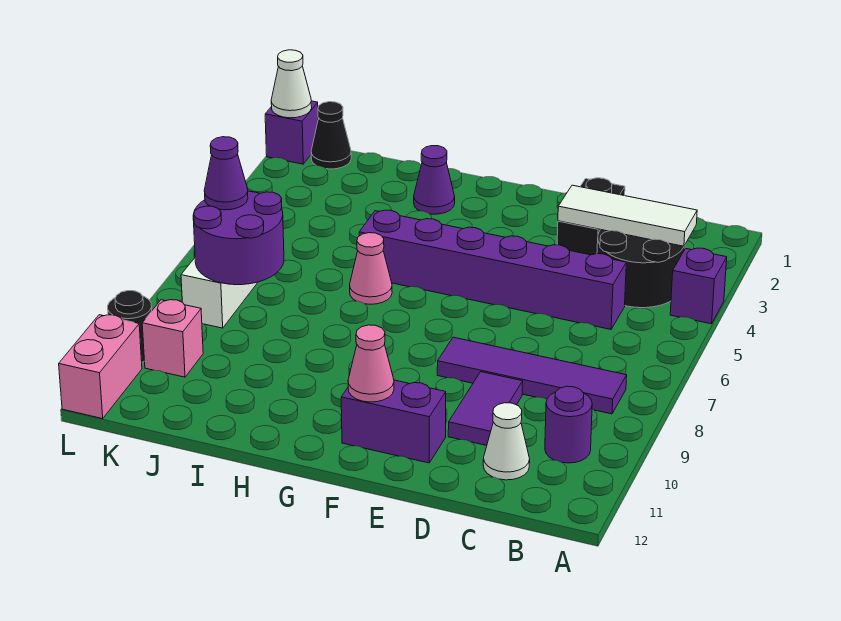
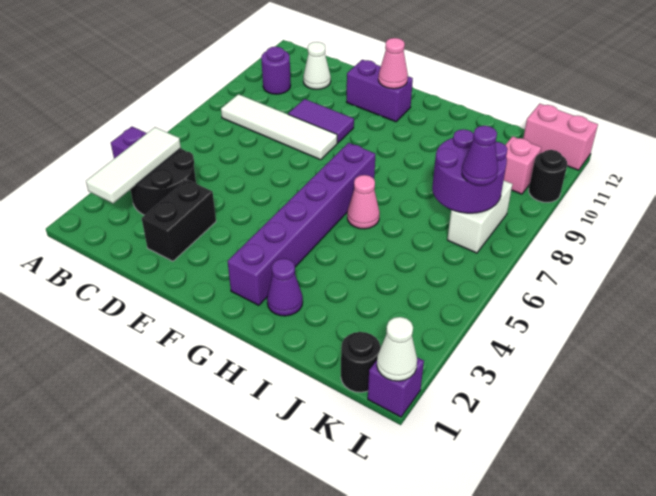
white tile B3:D3 level 2 -> white tile B2:B4 level 2
purple tile B8:E8 level 1 -> white tile B8:E8 level 1
purple brick C5:H5 level 1 -> purple brick G2:G7 level 1
purple tile D9:D10 level 1 -> purple tile D9:E9 level 1
black cone K1 level 1 -> black round brick K1 level 1
pink brick L11:L12 level 1 -> pink brick K12:L12 level 1

